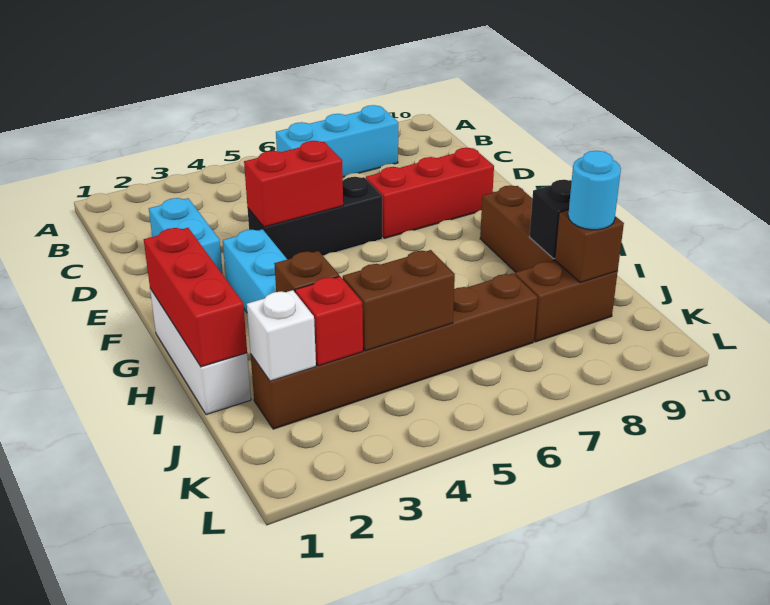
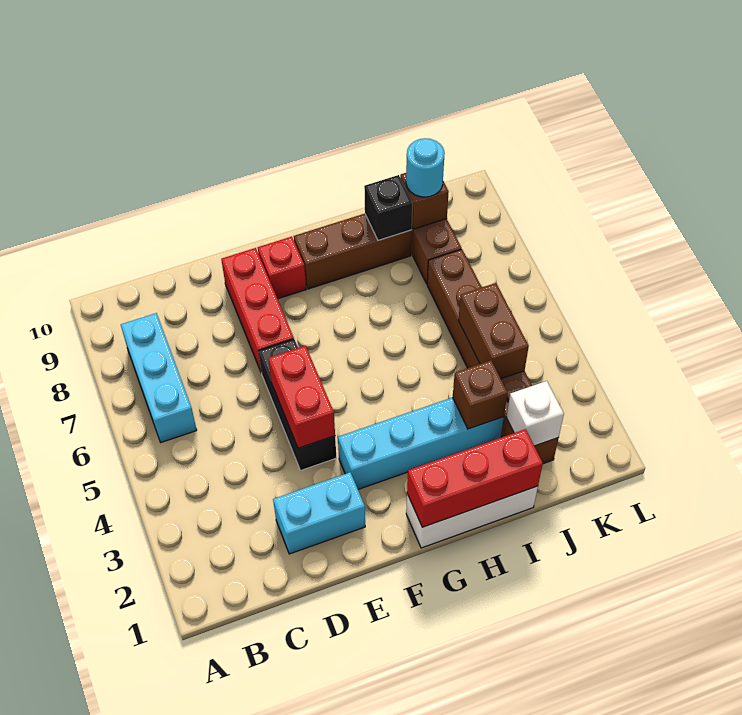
red brick J3 level 2 -> red brick F9 level 1

